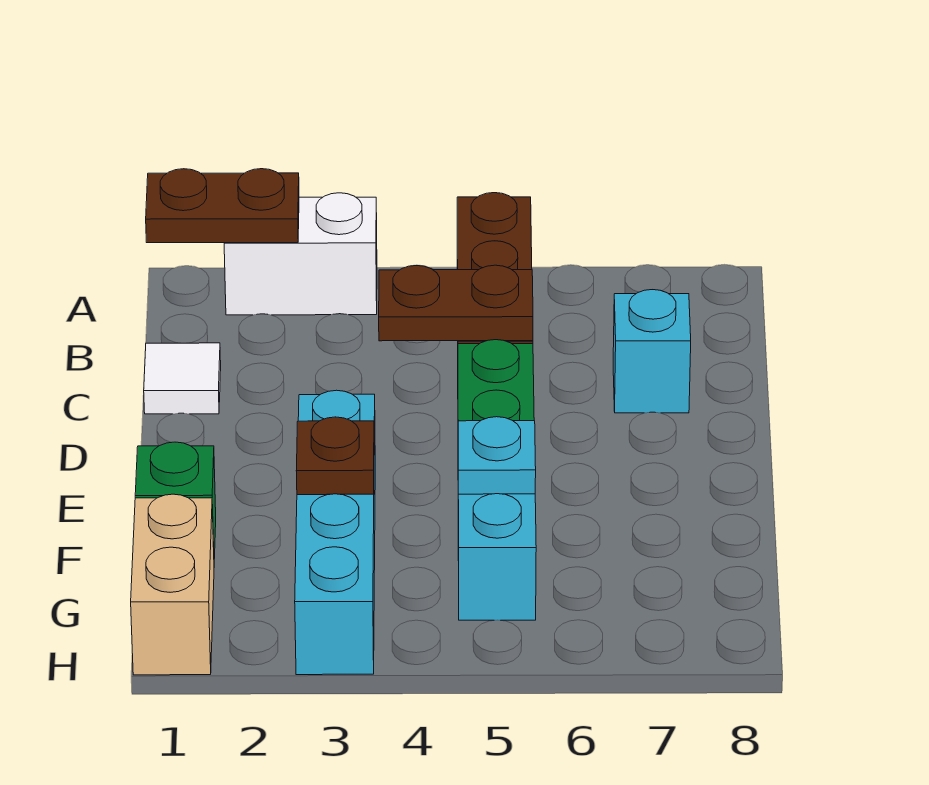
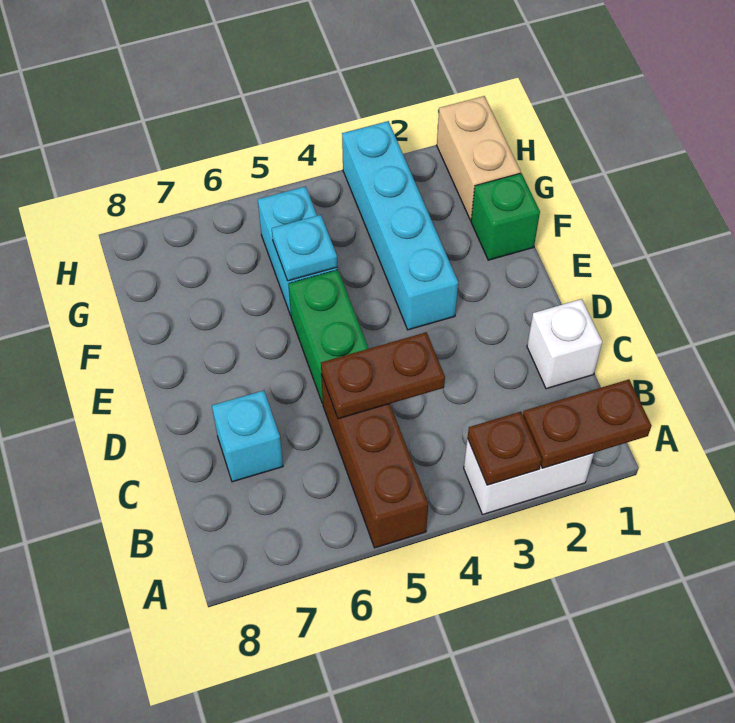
white tile C1 level 1 -> white brick C1 level 1
brown plate F3 level 2 -> brown plate A3 level 2

